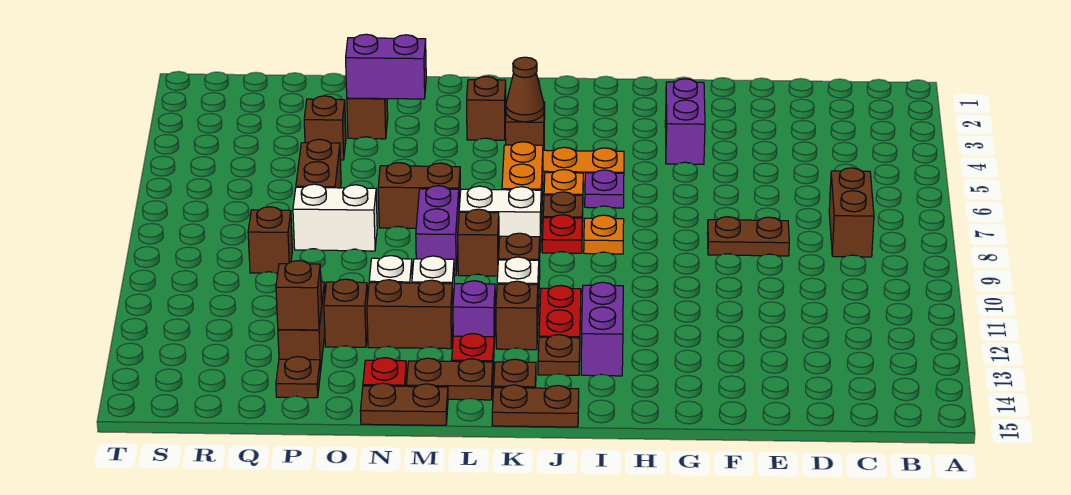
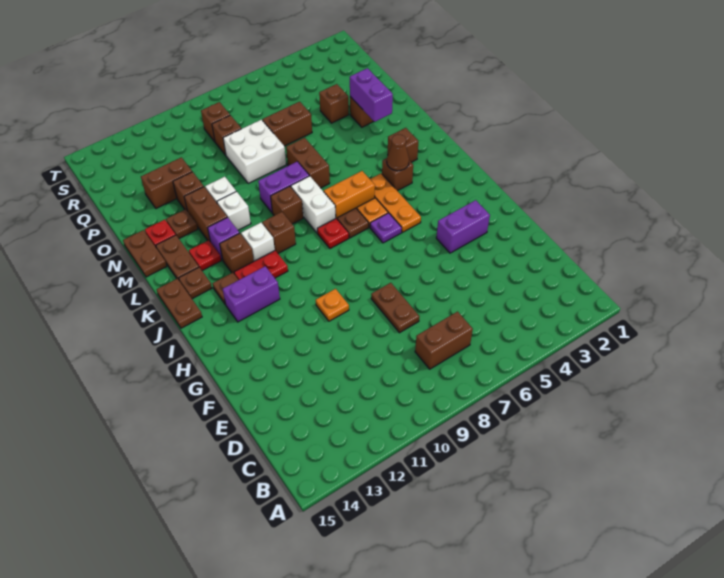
orange plate I8 level 1 -> orange plate G10 level 1
white brick O8:P8 level 1 -> white brick O8:P9 level 1
brown brick P13 level 2 -> brown brick R9 level 1
brown plate P14 level 1 -> brown plate N13 level 1

